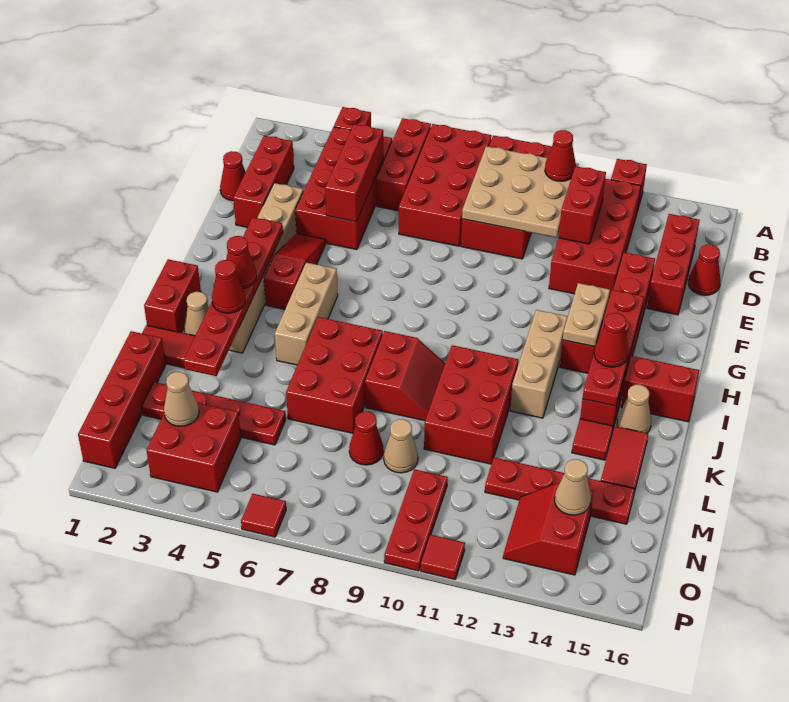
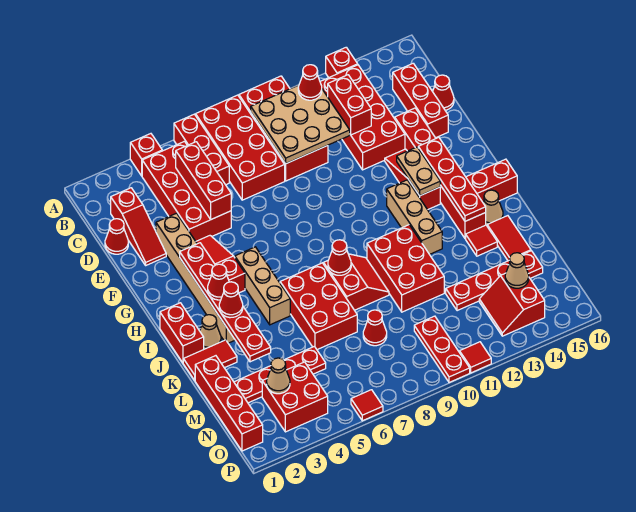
red brick C2:E2 level 1 -> red slope C2:E2 level 1 top C
red cone I14 level 3 -> red cone J8 level 2
tan cone M9 level 1 -> none

